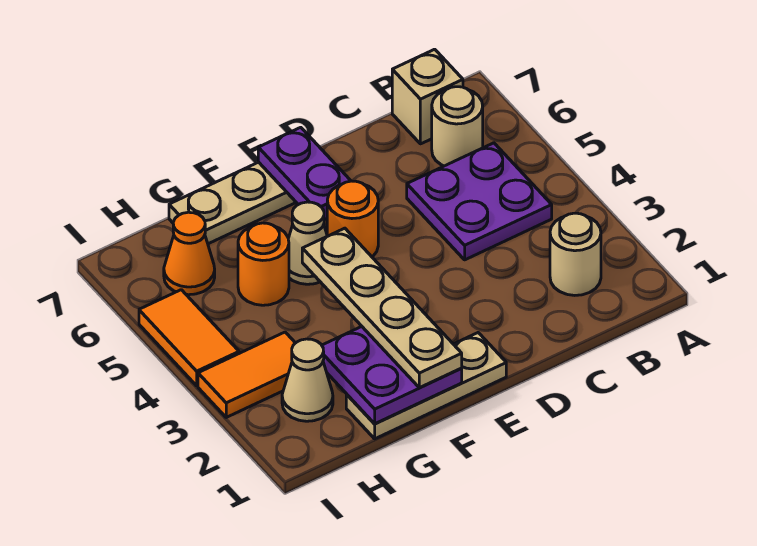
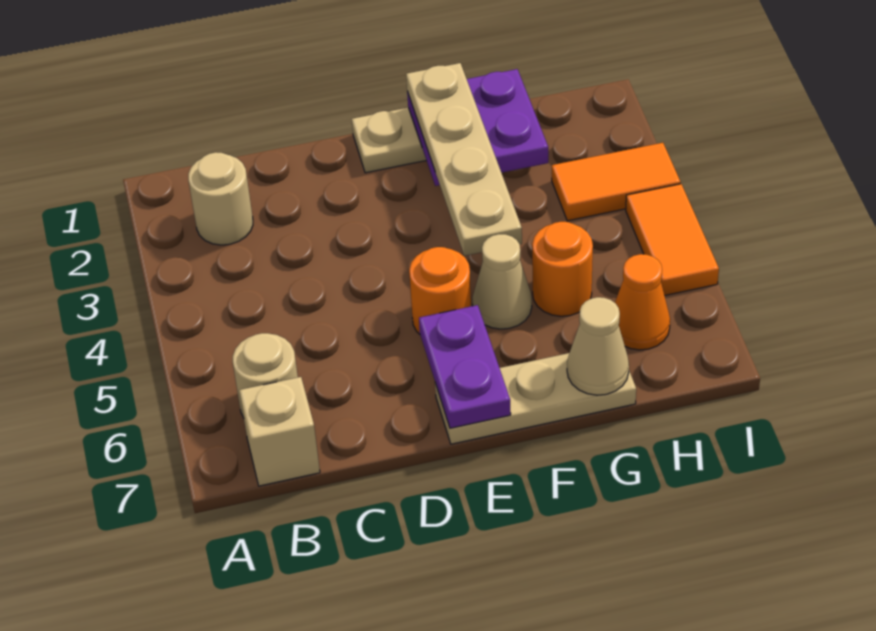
purple plate B4:C5 level 1 -> none
tan cone H2 level 1 -> tan cone G7 level 2

